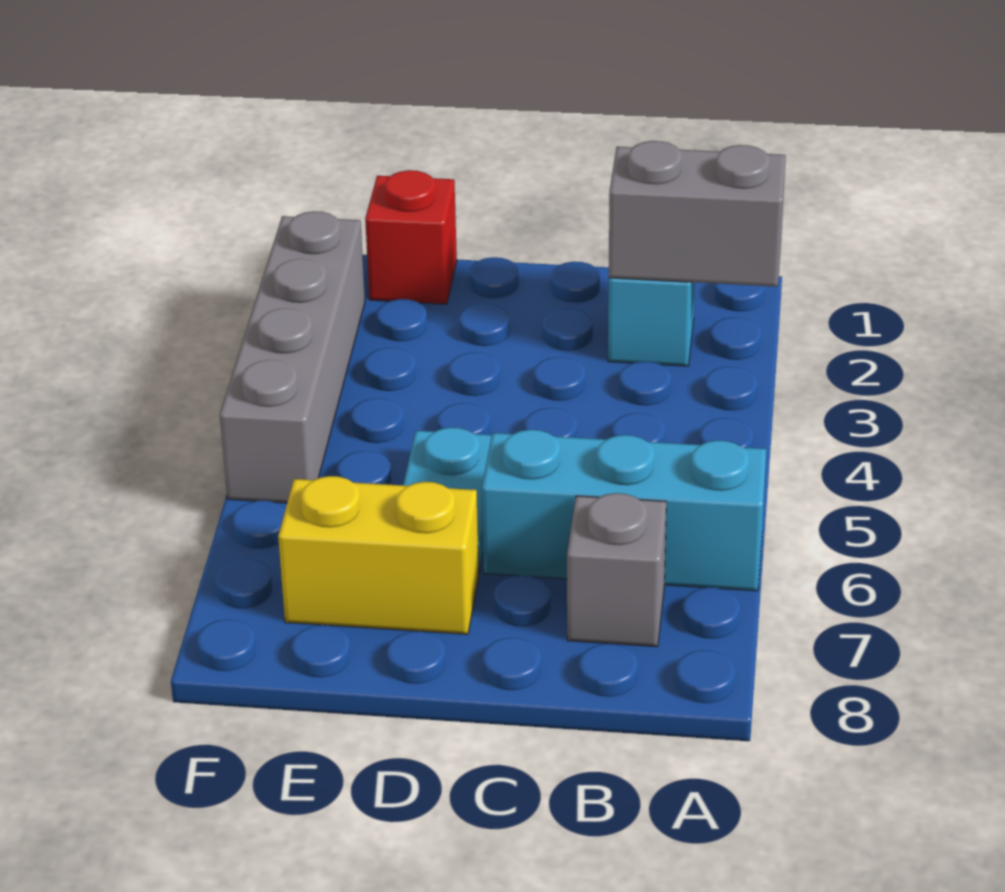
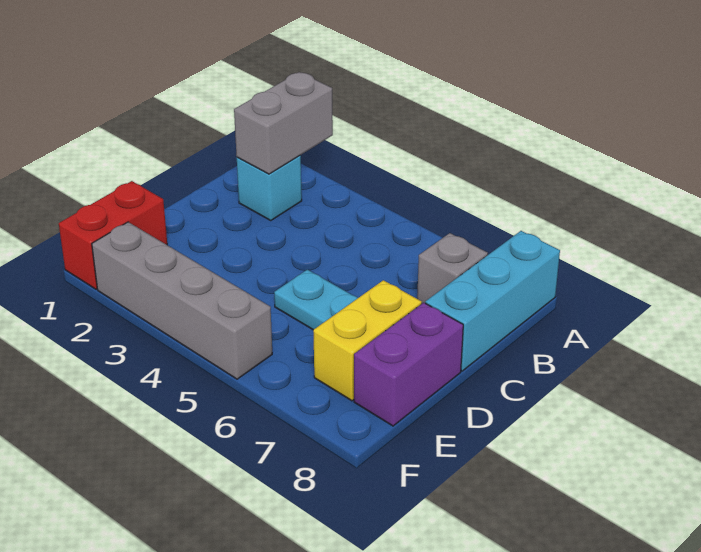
cyan brick A6:C6 level 1 -> cyan brick A8:C8 level 1
none -> purple brick D8:E8 level 1
red brick E1 level 1 -> red brick E1:F1 level 1

